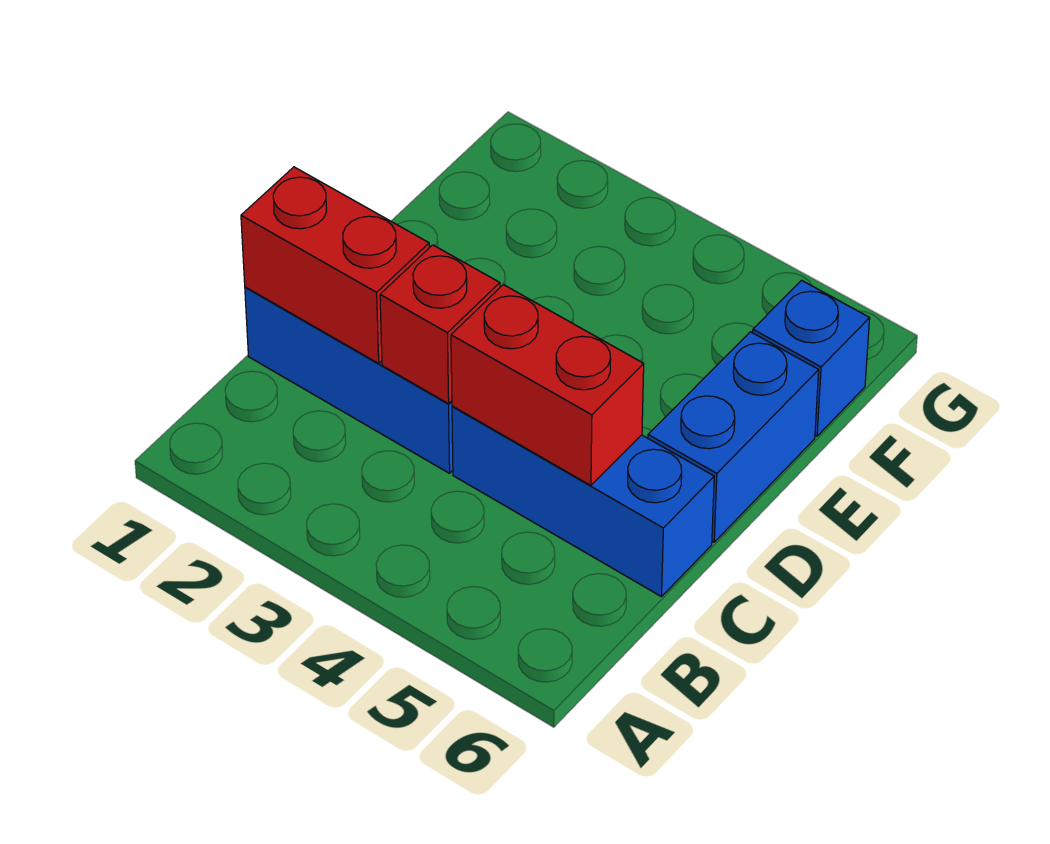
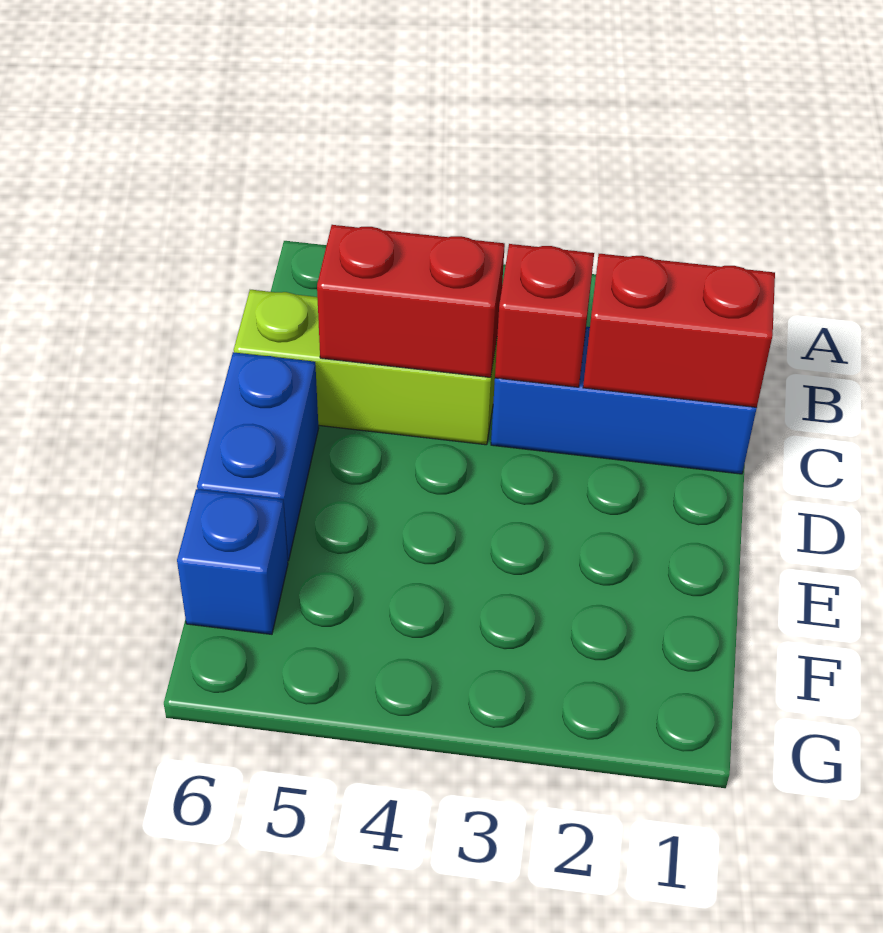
blue brick C4:C6 level 1 -> lime brick C4:C6 level 1

